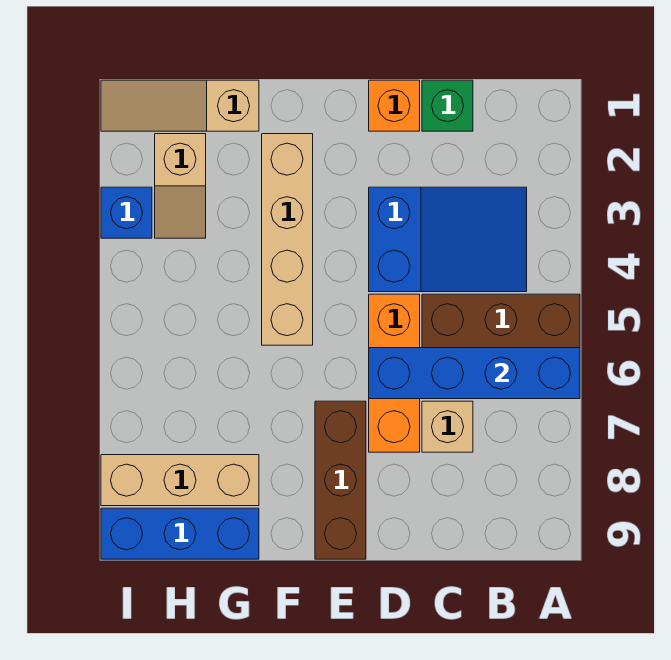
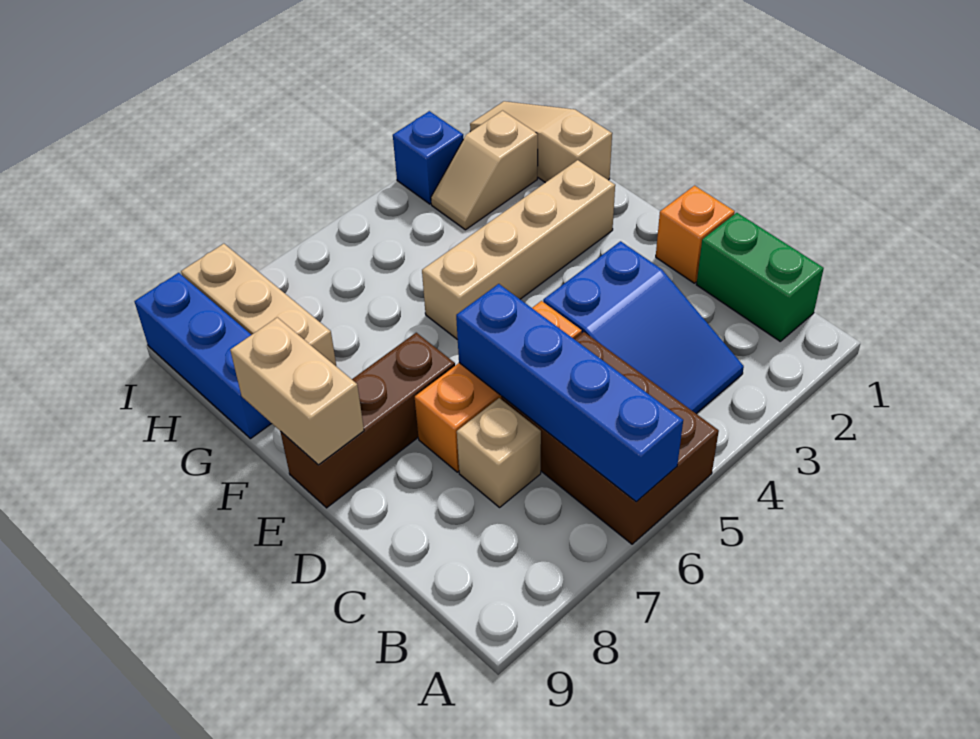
green brick C1 level 1 -> green brick B1:C1 level 1
none -> tan brick E9:F9 level 2

